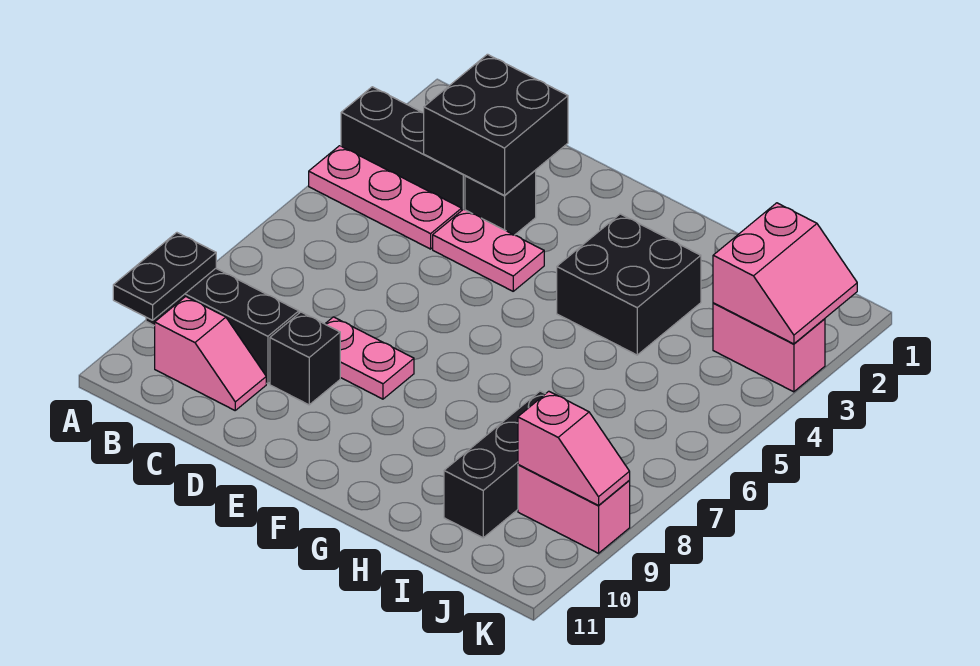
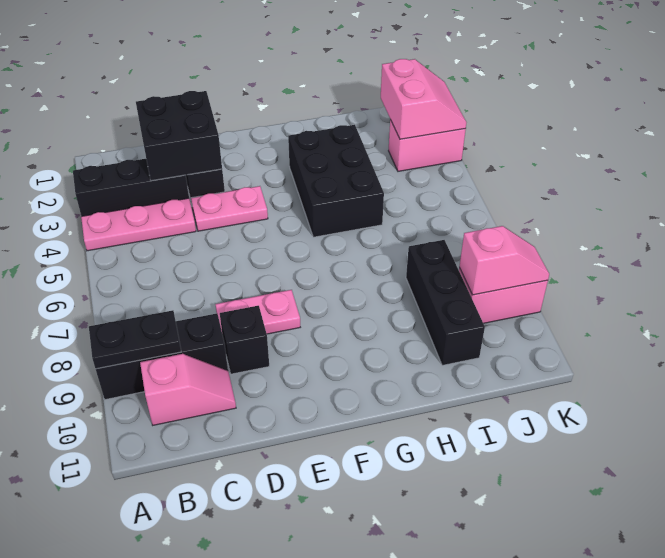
black plate A9:A10 level 2 -> black plate A9:B9 level 2
black brick G3:H4 level 1 -> black brick G3:H5 level 1

